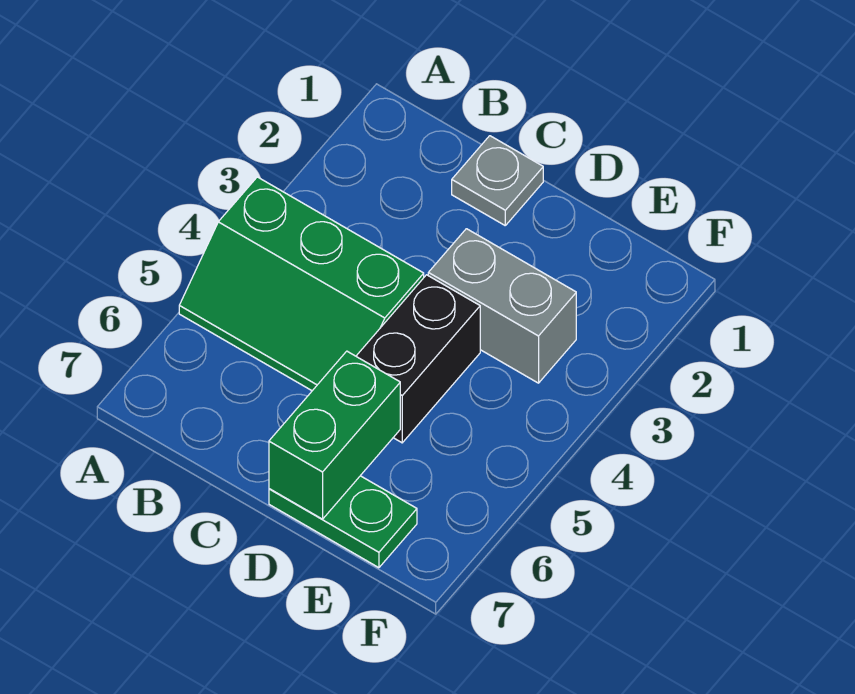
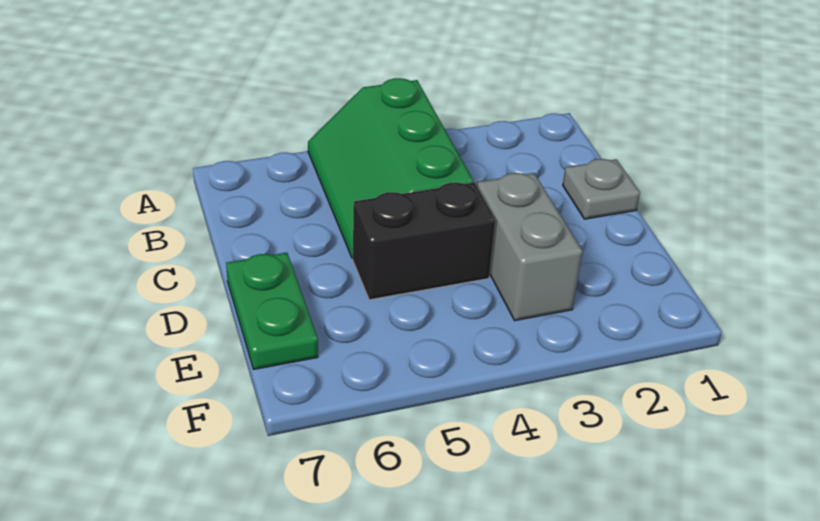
green brick D6:D7 level 2 -> none

